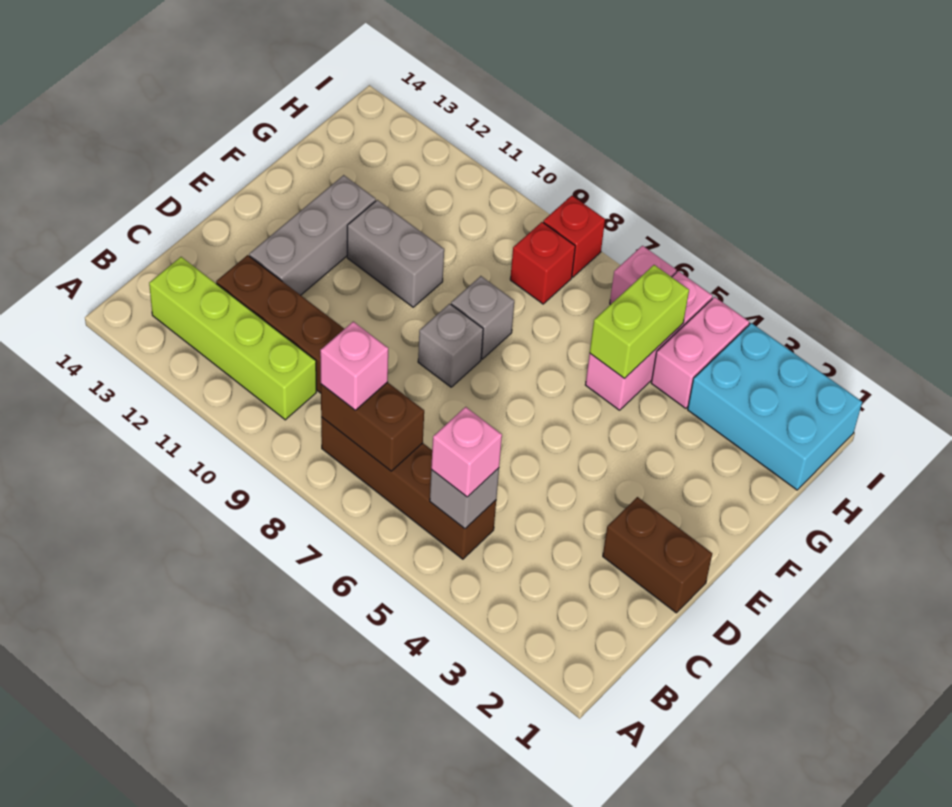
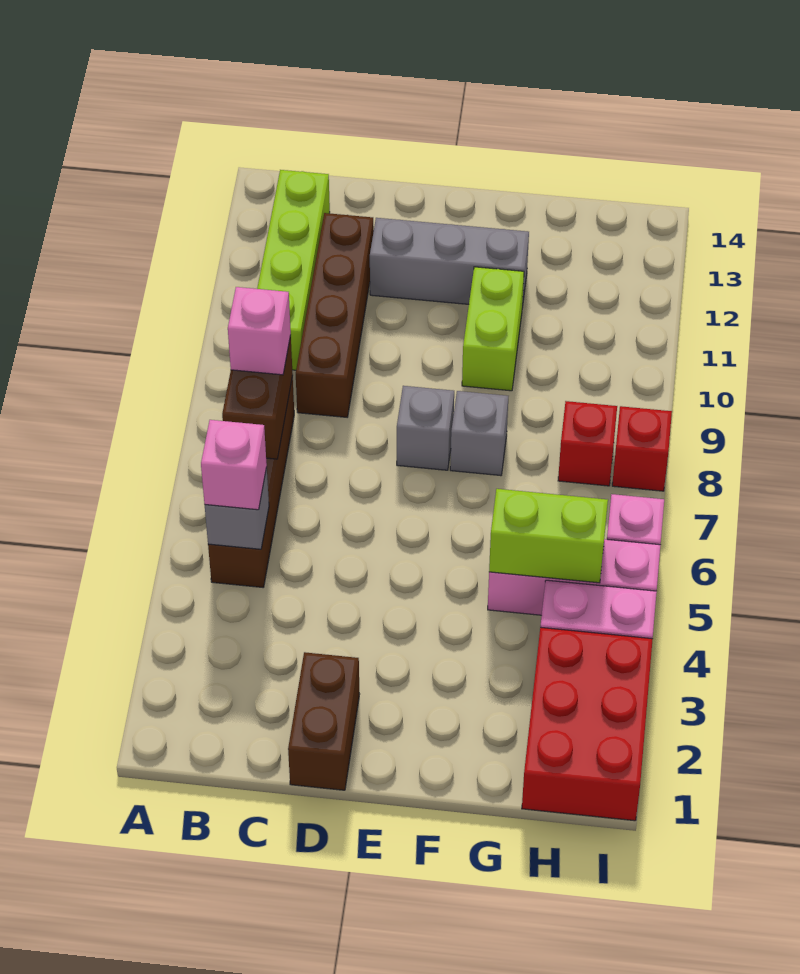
grey brick F10:F11 level 1 -> lime brick F10:F11 level 1
cyan brick H1:I3 level 1 -> red brick H1:I3 level 1

